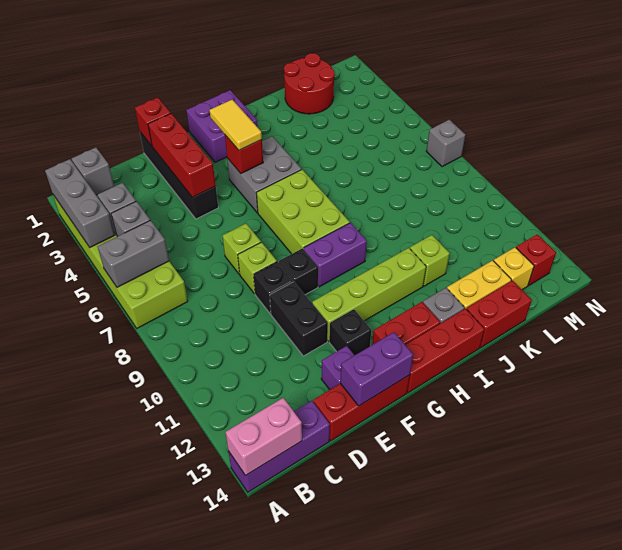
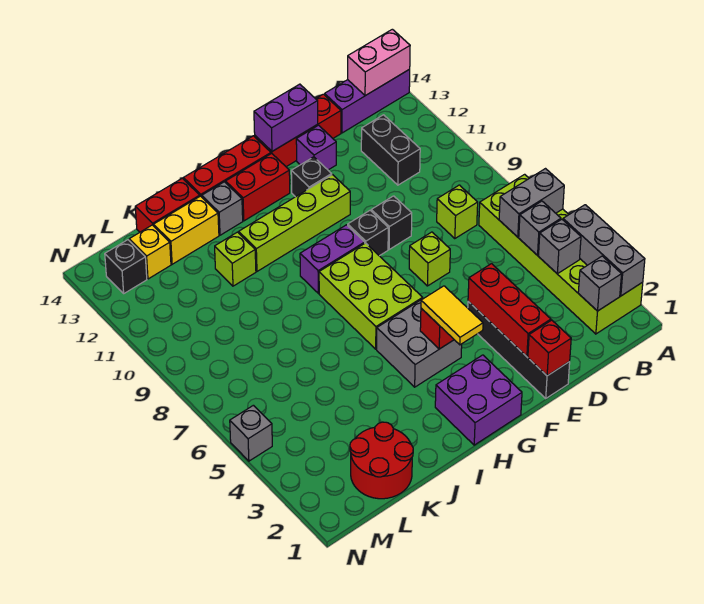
lime brick E8 level 1 -> lime brick C8 level 1
black brick E10:E11 level 1 -> black brick C11:C12 level 1
red brick M13 level 1 -> black brick M13 level 1
grey brick N7 level 1 -> grey brick N5 level 1

